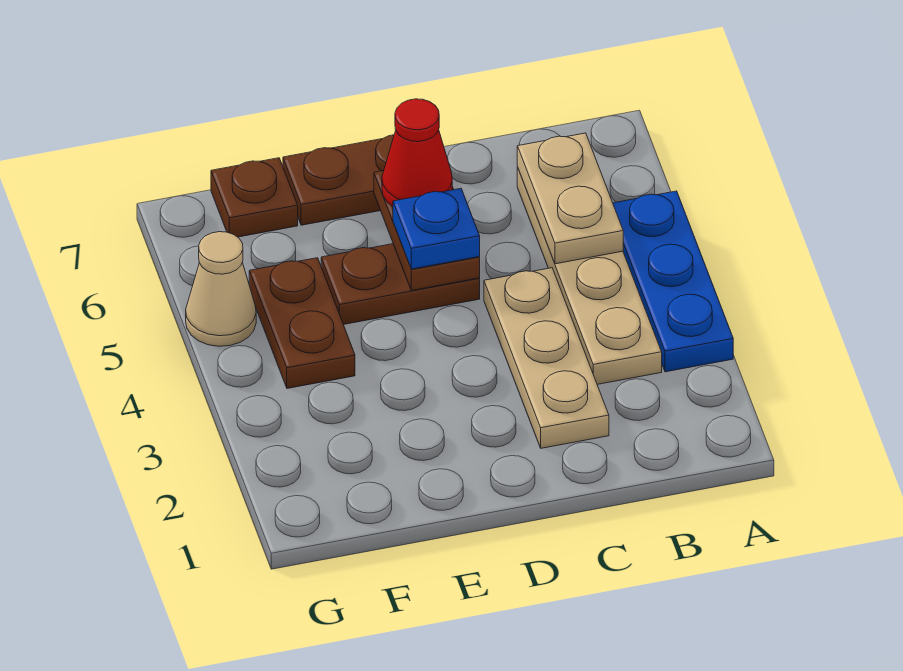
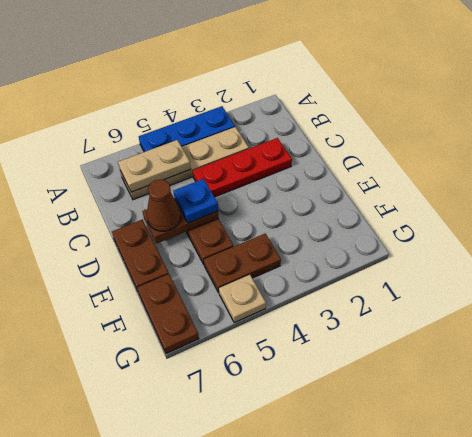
tan plate C2:C4 level 1 -> red plate C2:C4 level 1
red cone D6 level 3 -> brown cone D6 level 3
brown plate F7 level 1 -> brown plate F7:G7 level 1
tan cone G5 level 1 -> tan plate G5 level 1

